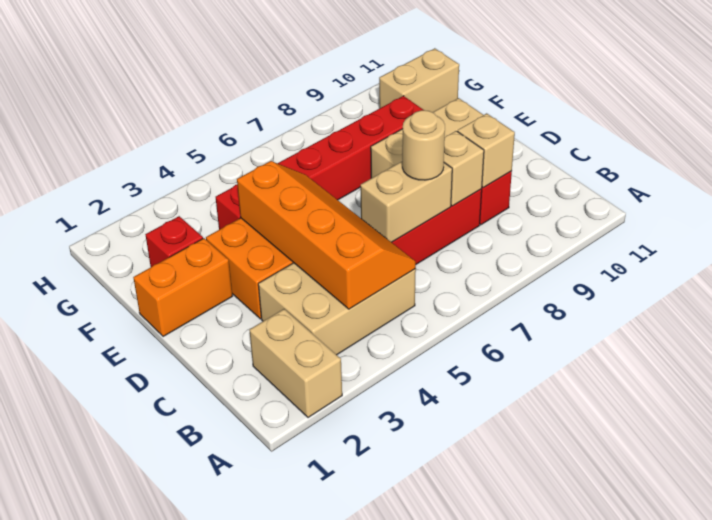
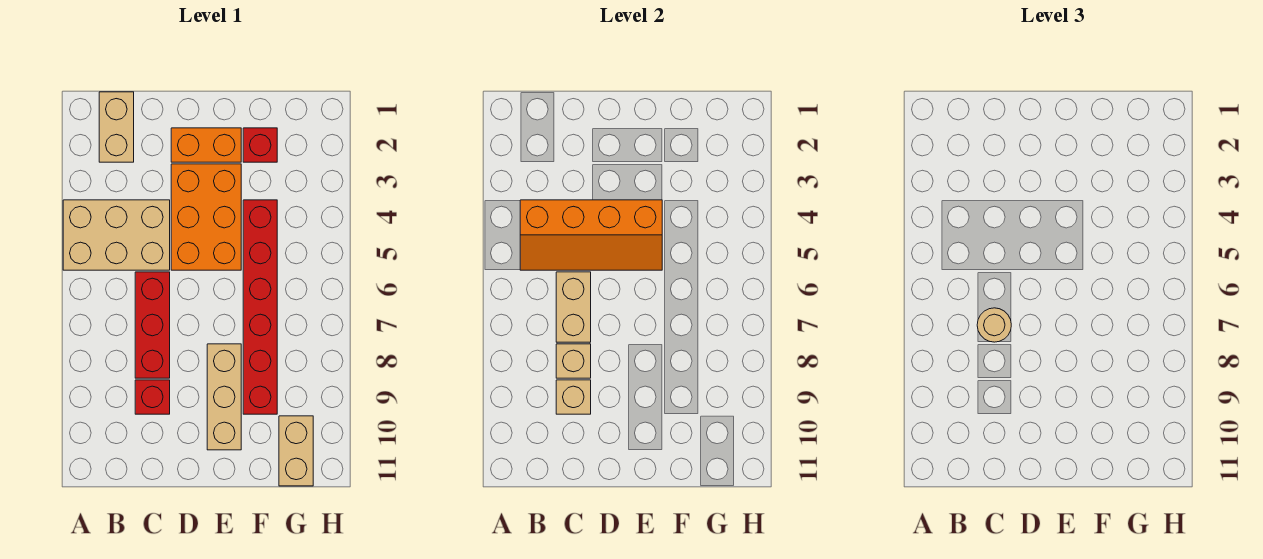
tan brick A2:B2 level 1 -> tan brick B1:B2 level 1
tan brick B3:C5 level 1 -> tan brick A4:C5 level 1
orange brick E1:E2 level 1 -> orange brick D2:E2 level 1

